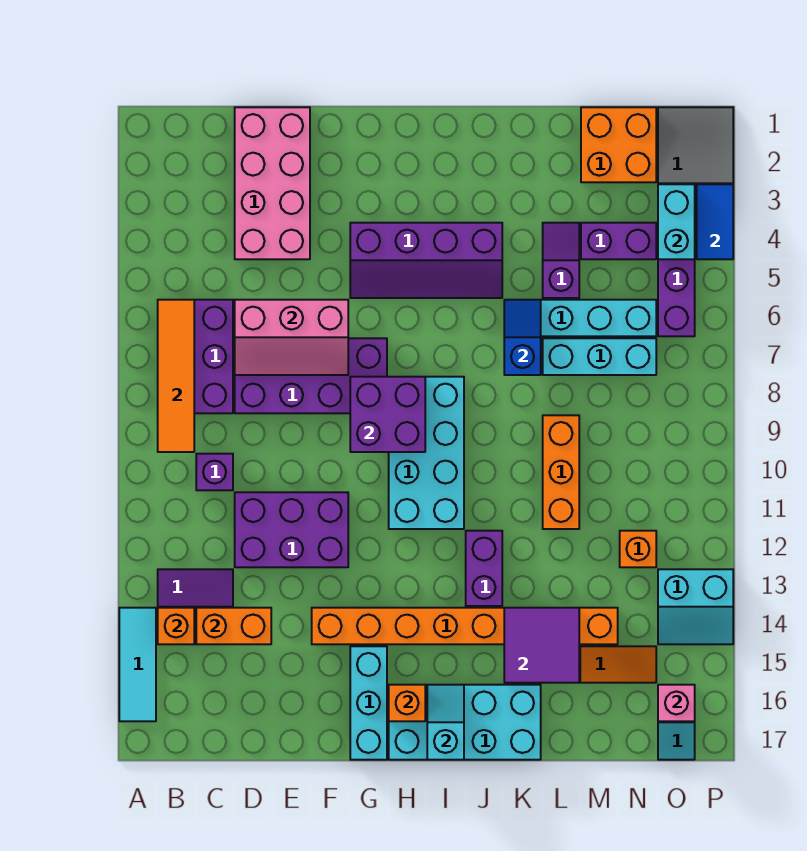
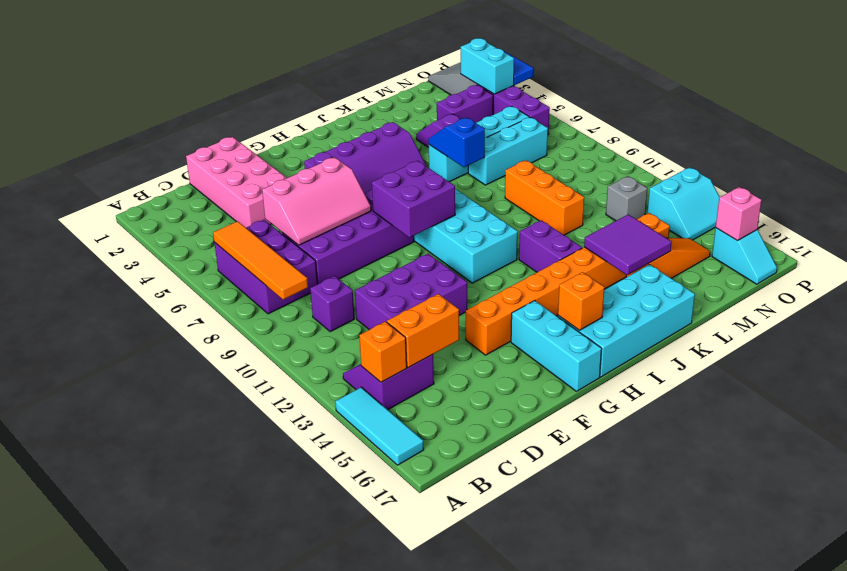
cyan slope I16:I17 level 2 top 17 -> none
orange brick M1:N2 level 1 -> none
orange brick N12 level 1 -> grey brick N12 level 1

